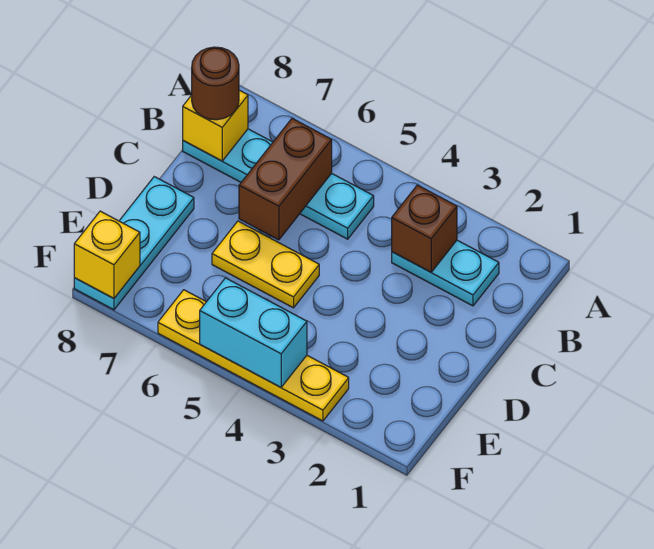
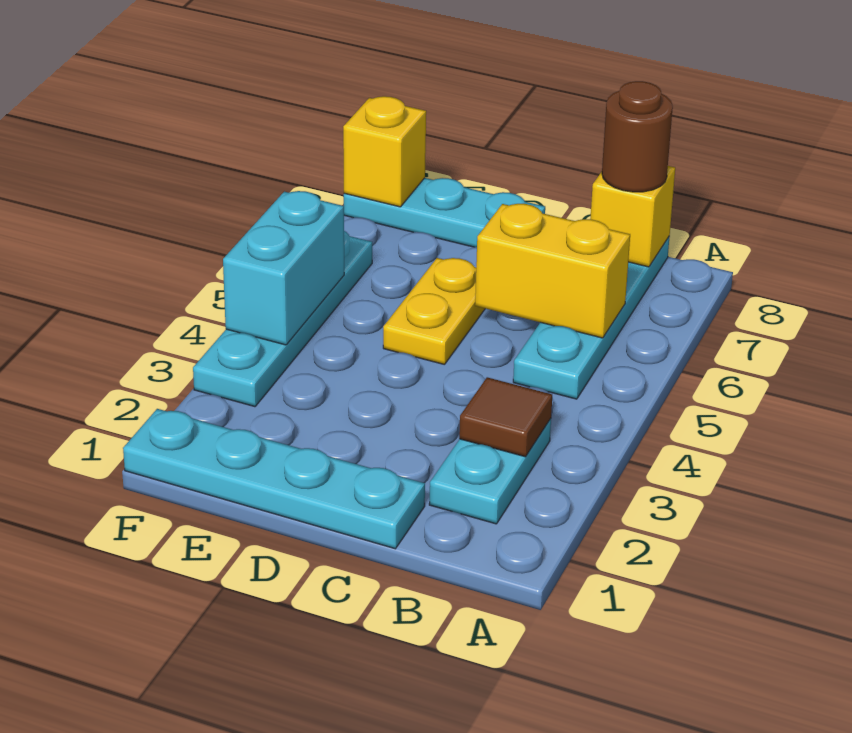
brown brick B3 level 2 -> brown tile B3 level 2
brown brick B6:C6 level 2 -> yellow brick B6:C6 level 2
none -> cyan plate C1:F1 level 1
yellow plate F3:F6 level 1 -> cyan plate F3:F6 level 1

